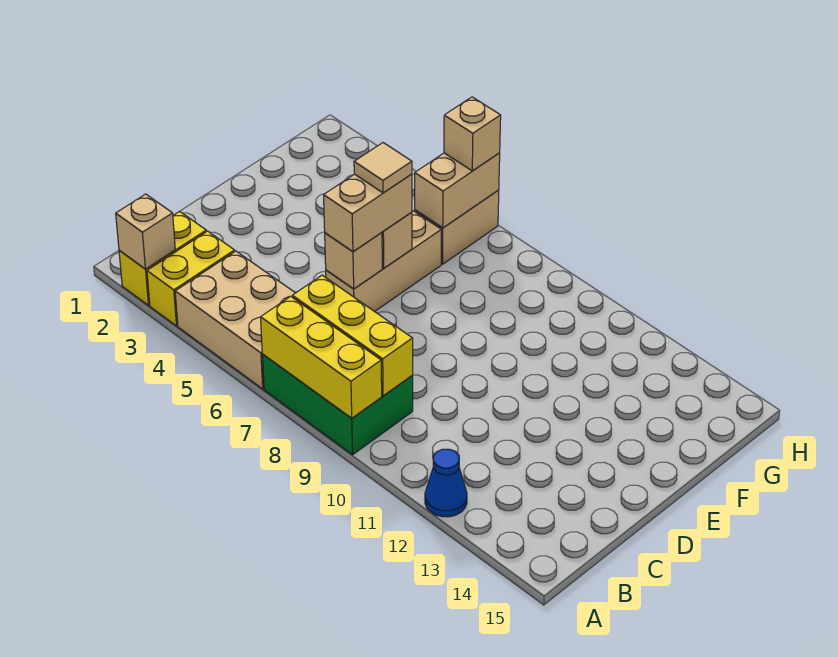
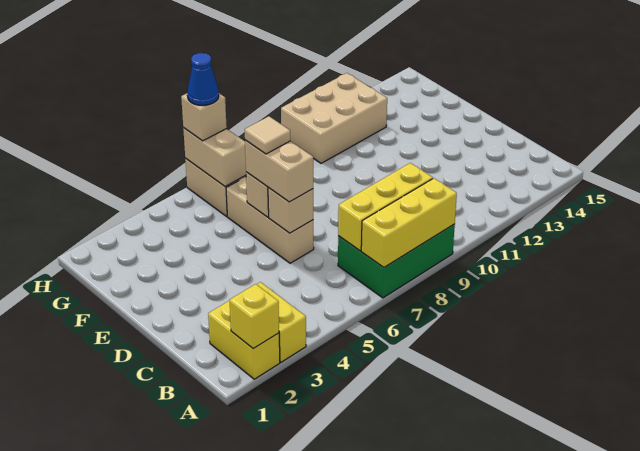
tan brick A2 level 2 -> yellow brick A2 level 2
tan brick A4:B6 level 1 -> tan brick G10:H12 level 1
blue cone A12 level 1 -> blue cone H6 level 4

